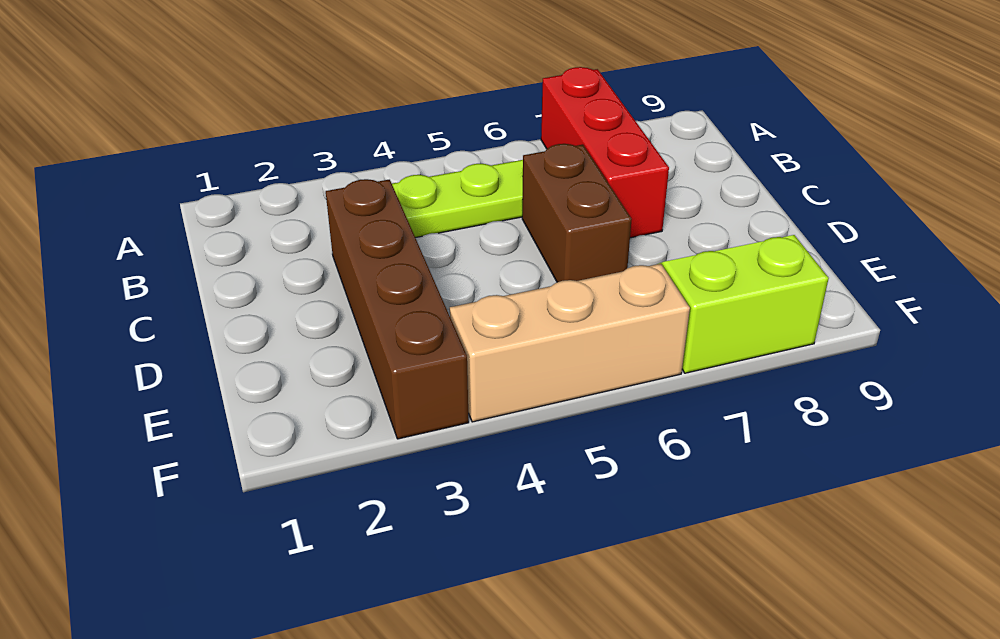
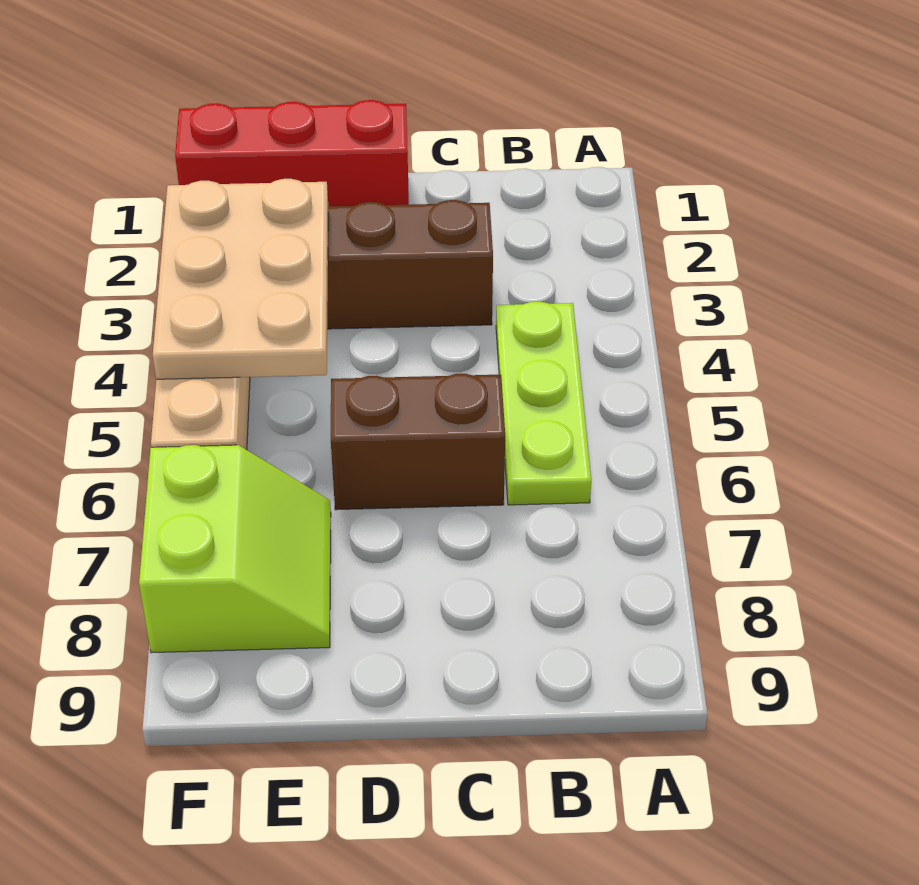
red brick A7:C7 level 1 -> red brick D1:F1 level 1
none -> tan plate E3:F5 level 2

